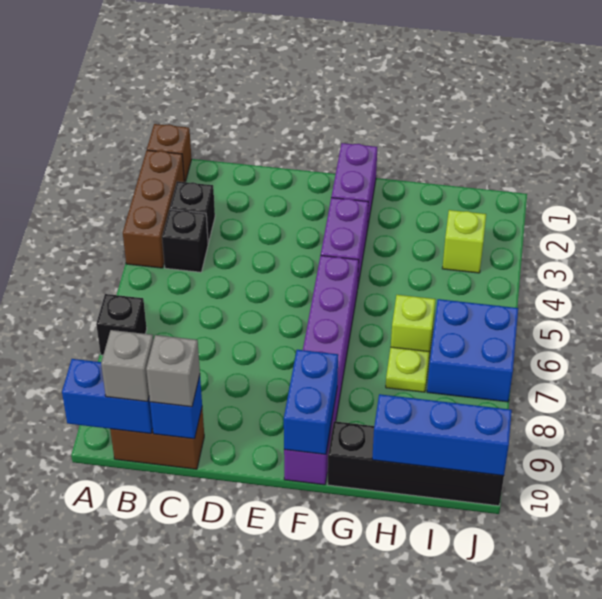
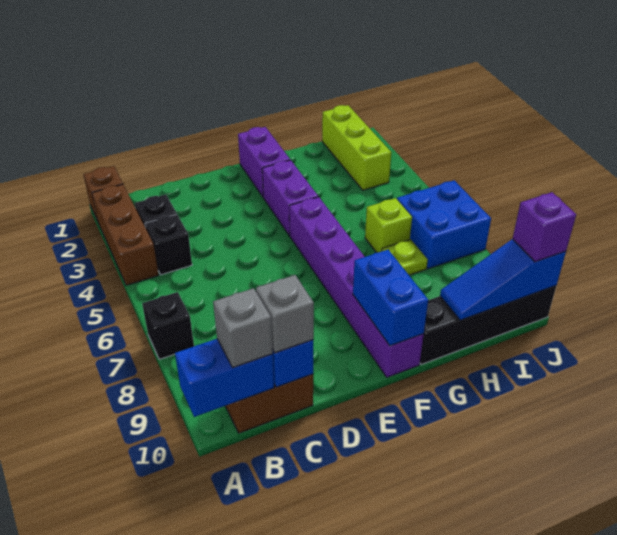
blue brick H10:J10 level 2 -> blue slope H10:J10 level 2 top J
lime brick I3 level 1 -> lime brick I1:I3 level 1
none -> purple brick J10 level 3

